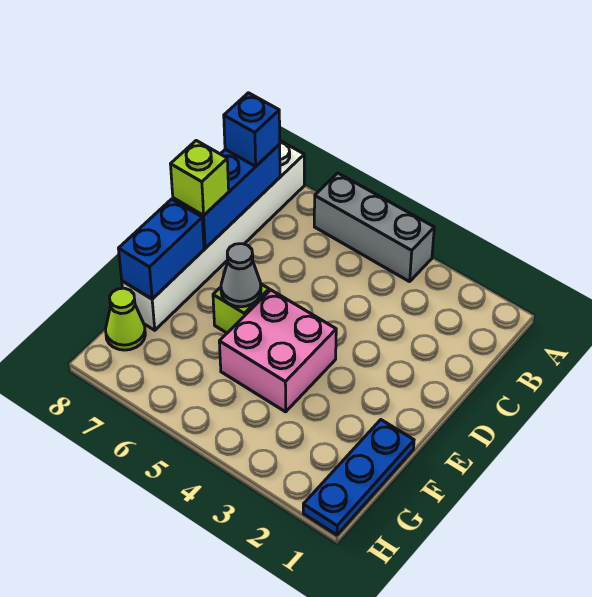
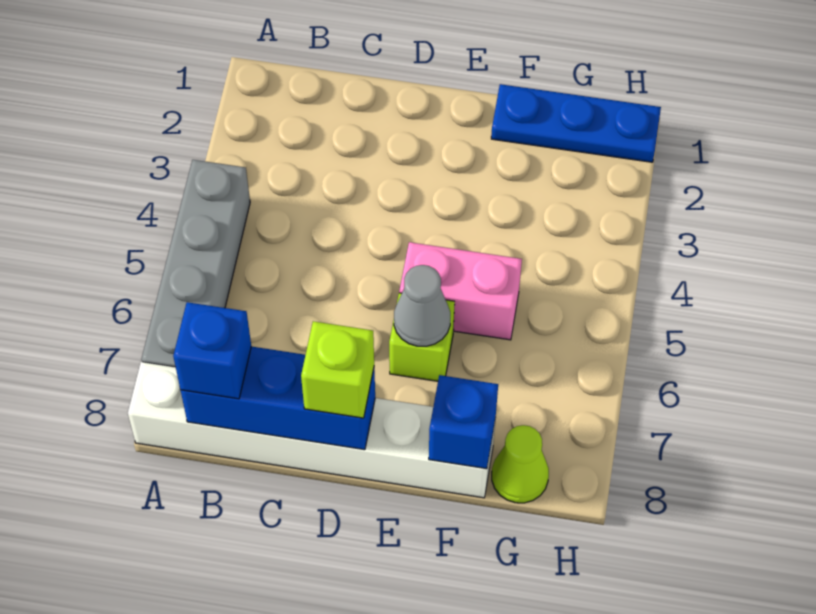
grey brick A4:A6 level 1 -> grey brick A4:A7 level 1
pink brick E4:F5 level 1 -> pink brick E5:F5 level 1
blue brick E8:F8 level 2 -> blue brick F8 level 2

